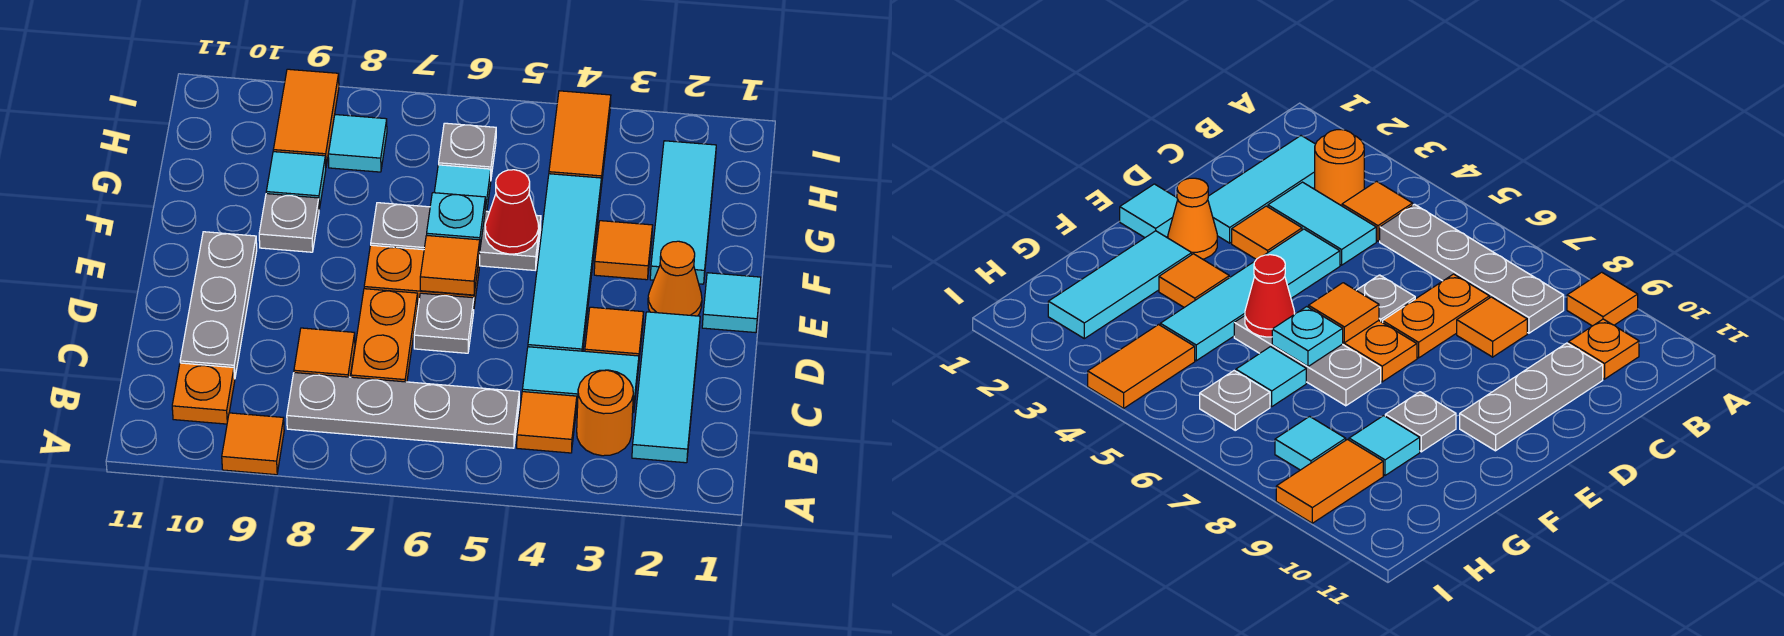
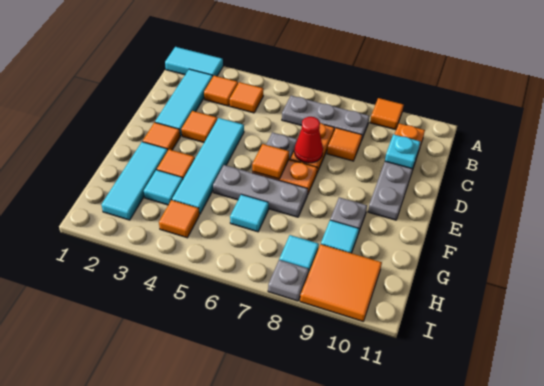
orange round brick B3 level 1 -> orange tile B3 level 1
grey plate B5:B8 level 1 -> grey plate B6:B8 level 1
cyan tile C3:C4 level 1 -> cyan tile A1:A2 level 1
cyan tile E1 level 1 -> cyan tile G3 level 1
orange cone E2 level 1 -> orange tile E2 level 1
red cone F5 level 2 -> red cone D7 level 2
cyan plate F6 level 2 -> cyan plate C10 level 2
orange tile H4:I4 level 1 -> orange tile H4 level 1
grey plate H6 level 1 -> grey plate I8 level 1
orange tile H9:I9 level 1 -> orange tile H9:I10 level 1

